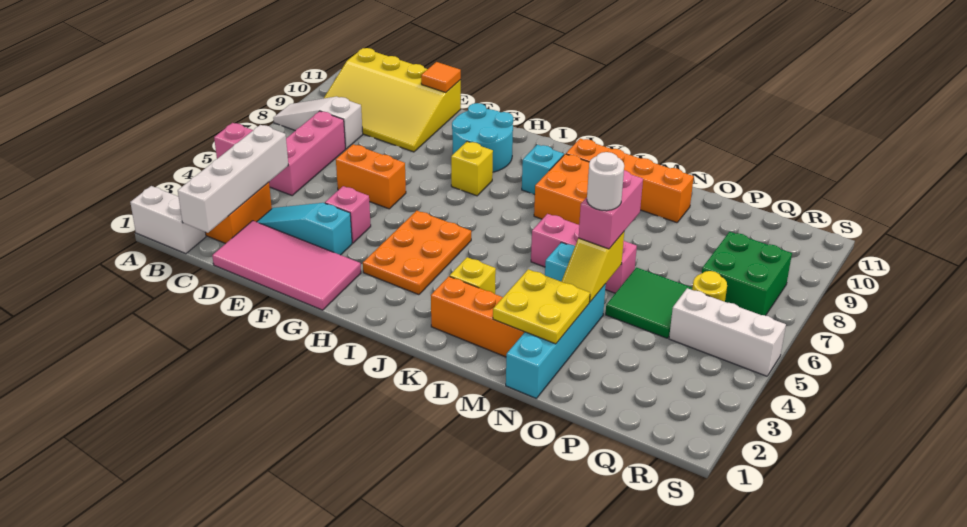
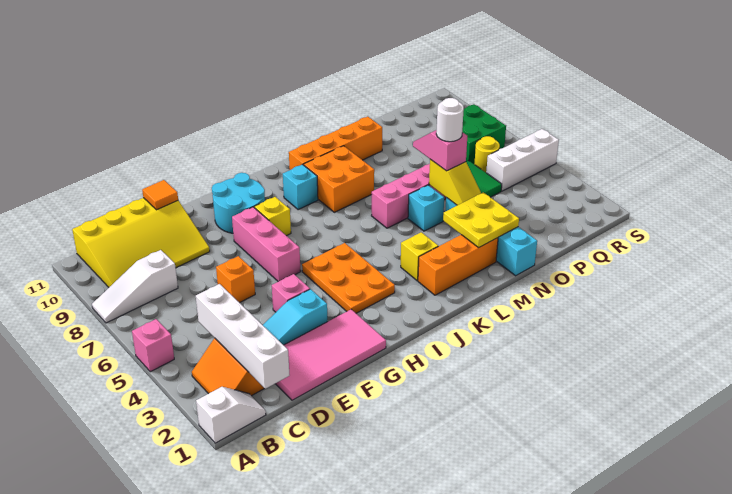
white brick A1:B1 level 1 -> white slope A1:B1 level 1 top A
pink brick C5:C7 level 1 -> pink brick G6:G8 level 1
orange brick E6:F6 level 1 -> orange brick E6 level 1
pink brick N5:N6 level 3 -> pink slope N5:N6 level 3 top 5

